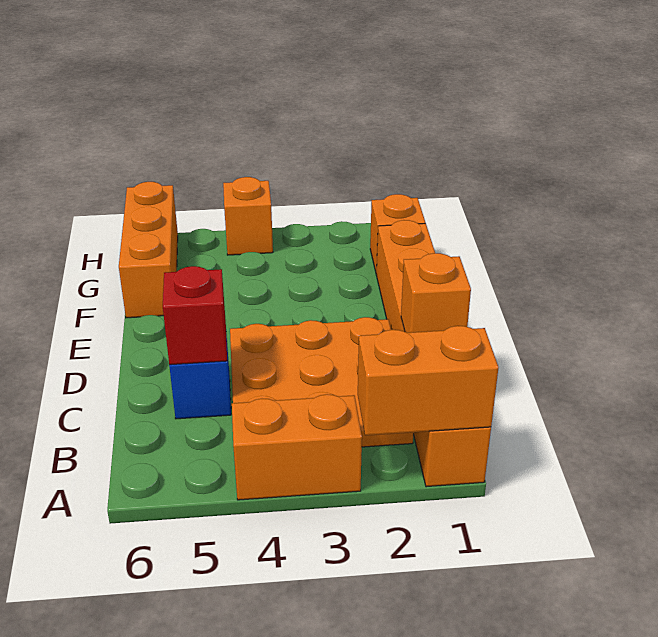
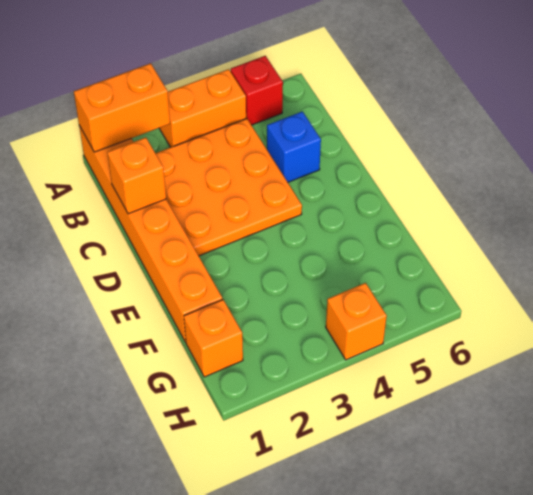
red brick C5 level 2 -> red brick A5 level 1
orange brick F6:H6 level 1 -> none

